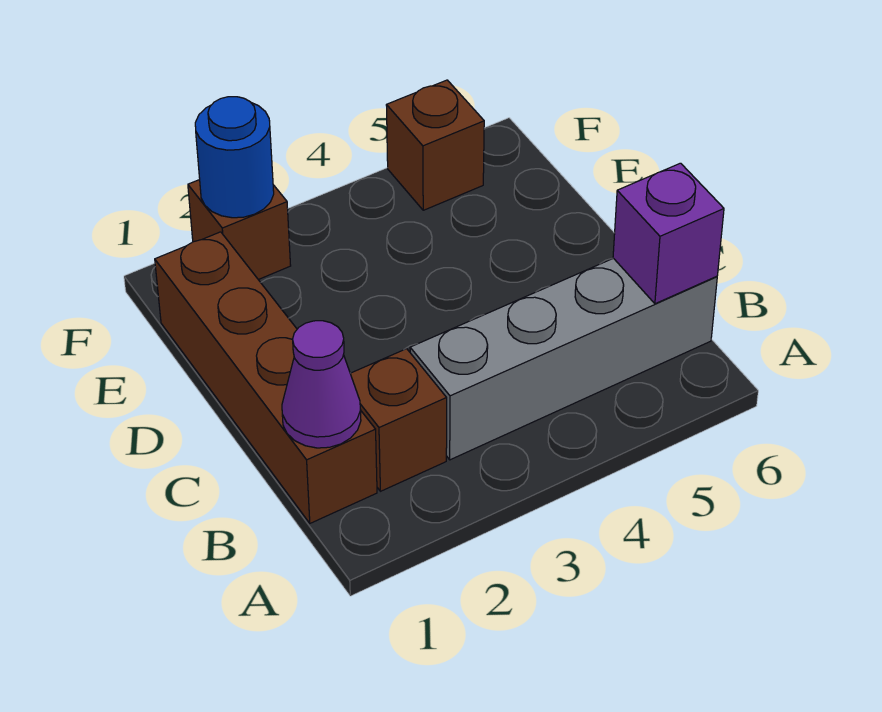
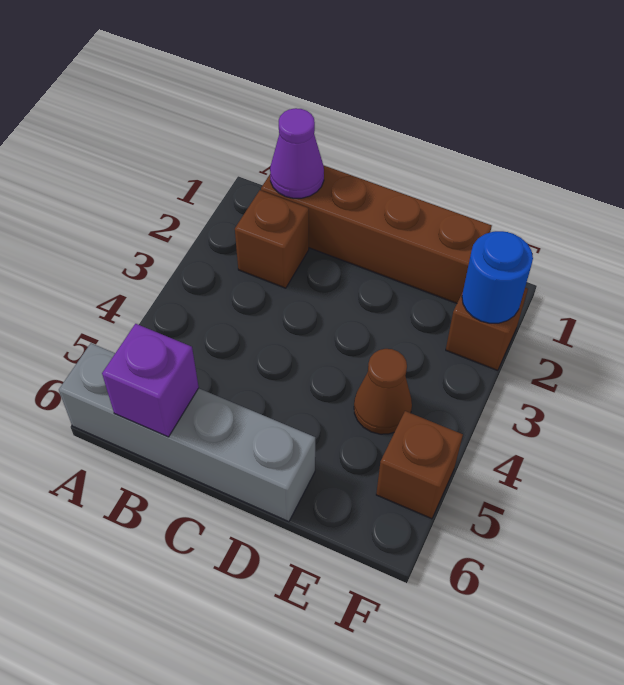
grey brick B3:B6 level 1 -> grey brick A6:D6 level 1
none -> brown cone E4 level 1

